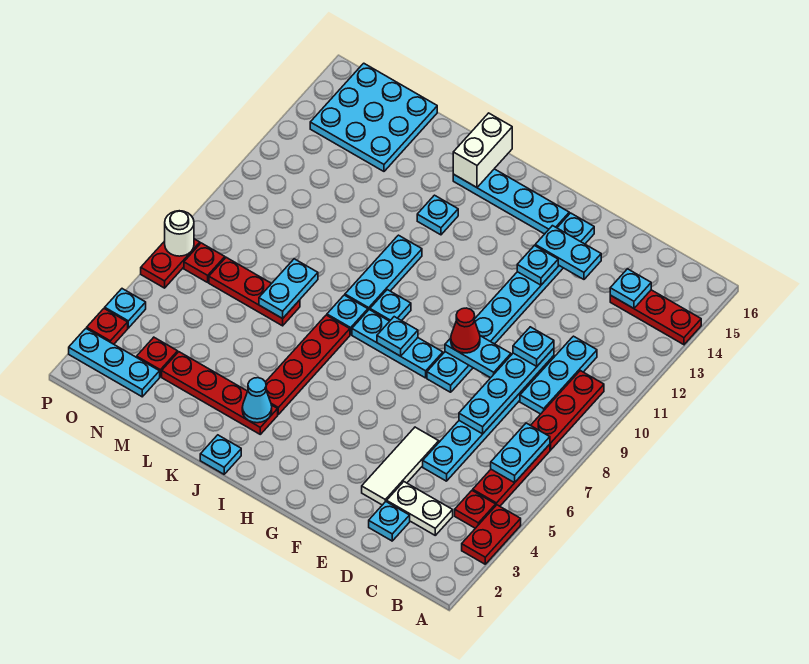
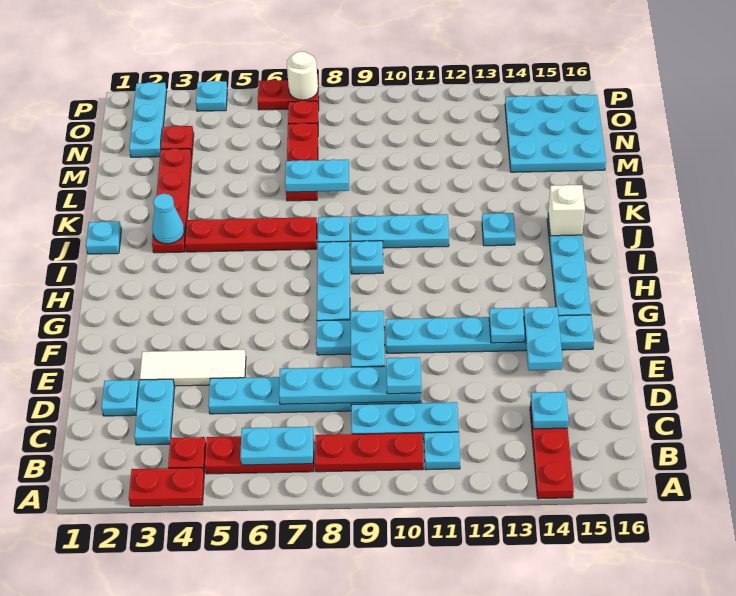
white plate C3:D3 level 1 -> cyan plate C3:D3 level 1
red cone F9 level 3 -> none
cyan plate H8 level 2 -> cyan plate B11 level 1
white brick J15:J16 level 2 -> white brick J15 level 2
red plate P3 level 1 -> none

